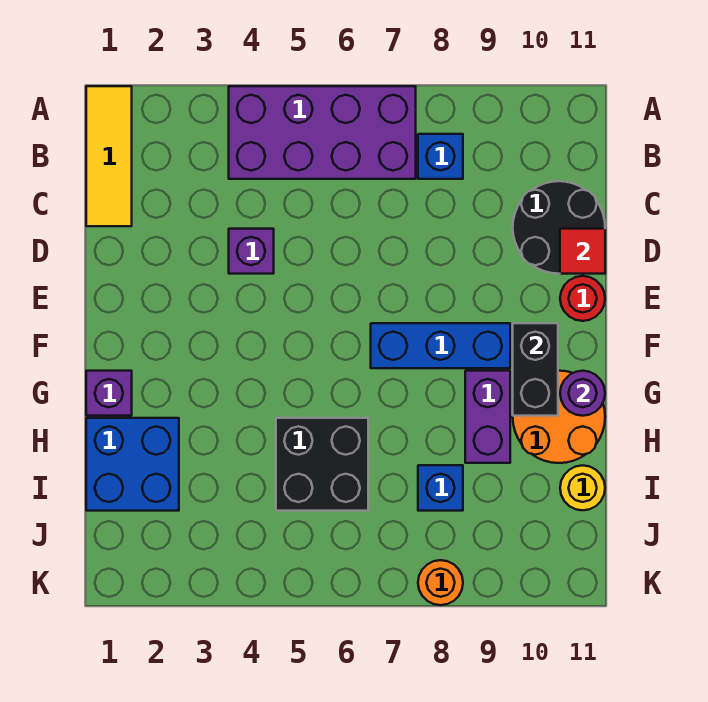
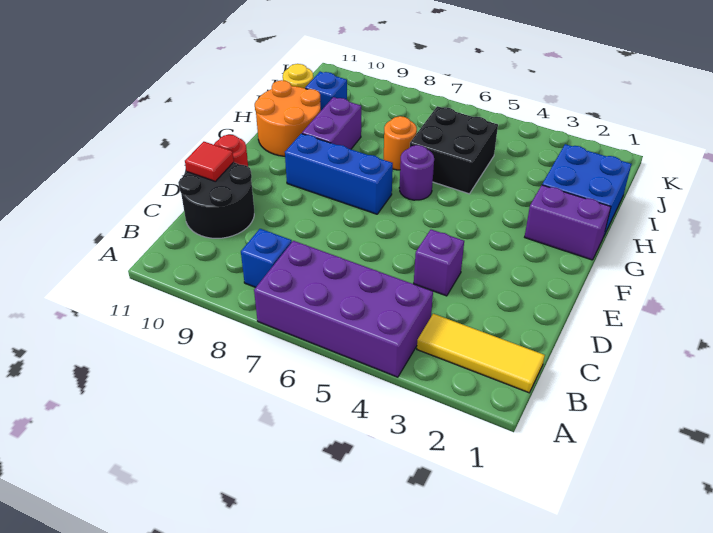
yellow tile A1:C1 level 1 -> yellow tile B1:B3 level 1
black brick F10:G10 level 2 -> none
purple brick G1 level 1 -> purple brick G1:G2 level 1
purple round brick G11 level 2 -> purple round brick G6 level 1
blue brick I8 level 1 -> blue brick I10 level 1
orange round brick K8 level 1 -> orange round brick H7 level 1

